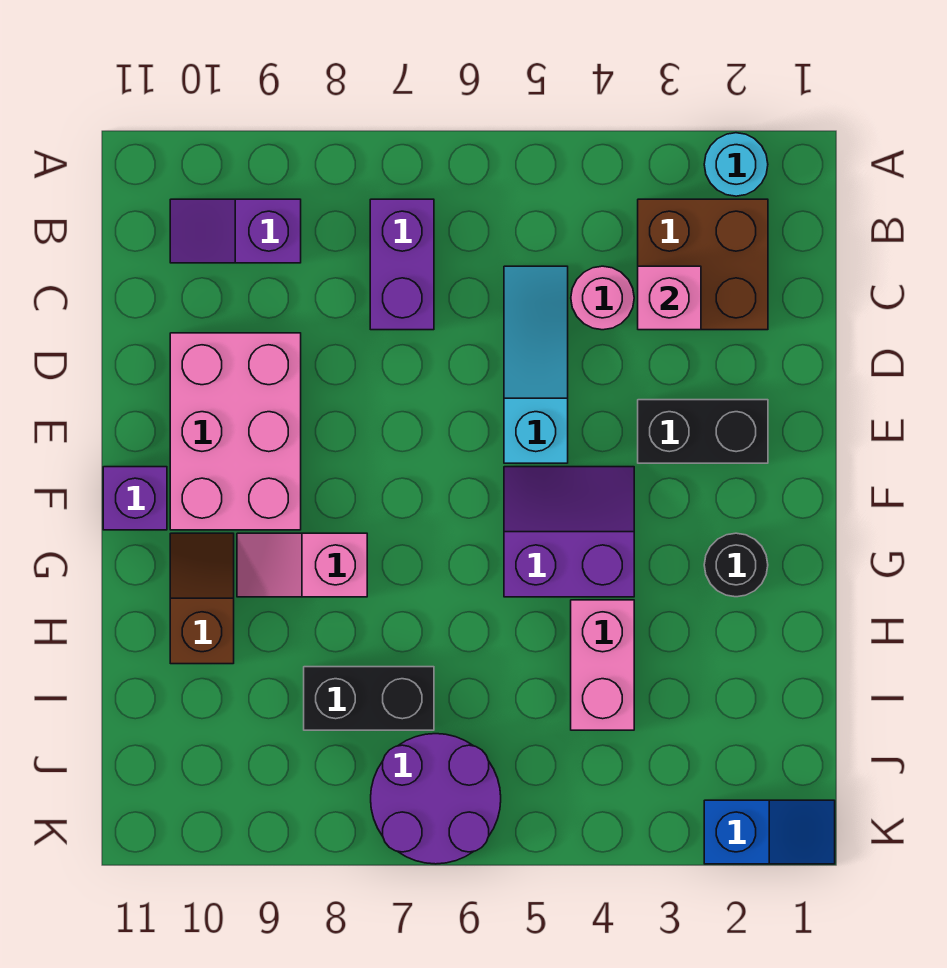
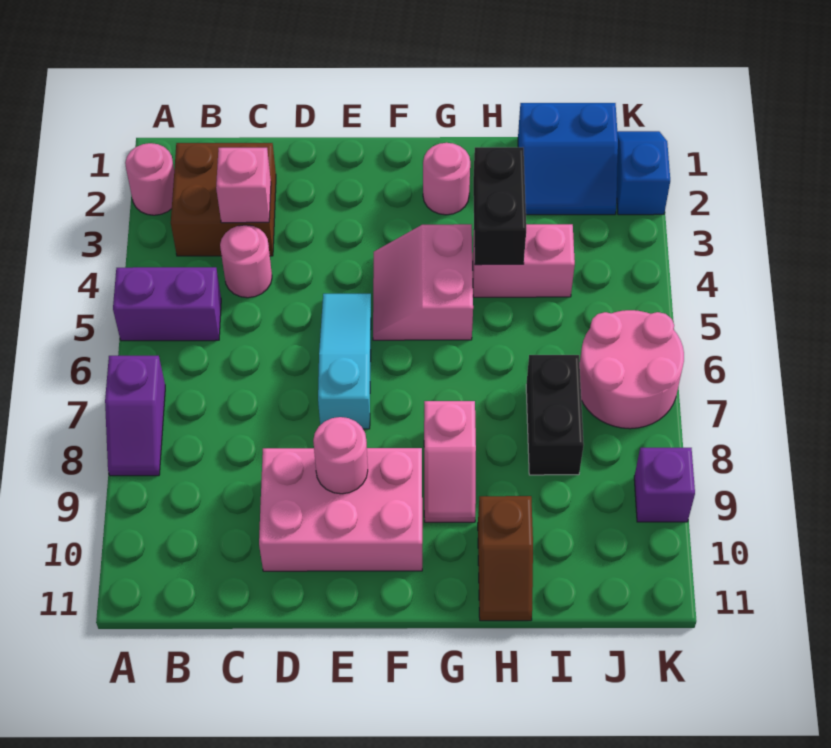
cyan round brick A2 level 1 -> pink round brick A2 level 1
purple brick B7:C7 level 1 -> purple brick A5:B5 level 1
purple slope B9:B10 level 1 top 9 -> purple slope A7:A8 level 1 top 7
cyan slope C5:E5 level 1 top E -> cyan slope E5:E7 level 1 top 7
black brick E2:E3 level 1 -> black brick H3:H4 level 2
none -> pink round brick E9 level 2
purple slope F4:G5 level 1 top G -> pink slope F4:G5 level 1 top G
purple brick F11 level 1 -> purple brick K9 level 1
black round brick G2 level 1 -> pink round brick G2 level 1
brown slope G10:H10 level 1 top H -> brown slope H10:H11 level 1 top 10
none -> blue slope I1:J2 level 1 top 1
purple round brick J6:K7 level 1 -> pink round brick J6:K7 level 1

